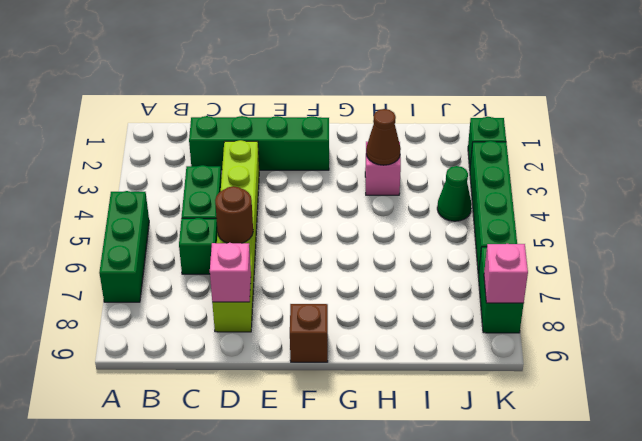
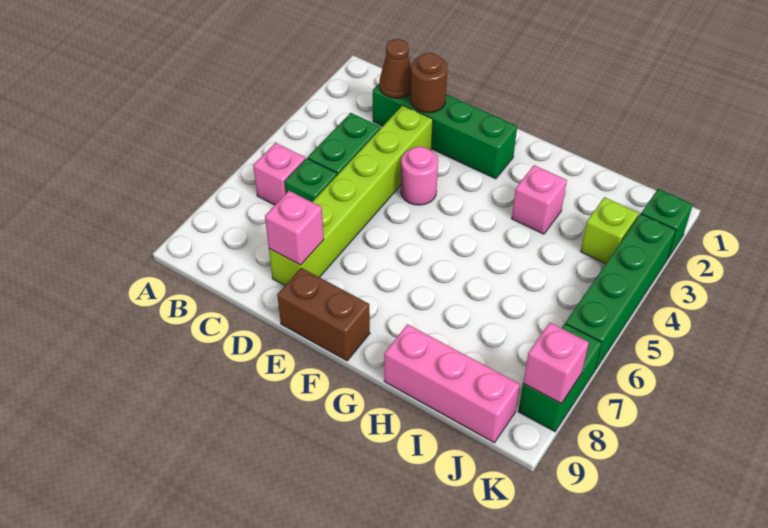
green brick A5:A7 level 1 -> none
none -> pink brick B6 level 1
brown round brick D6 level 2 -> brown round brick D2 level 2
none -> pink round brick E4 level 1
brown brick F9 level 1 -> brown brick E9:F9 level 1
brown cone H3 level 2 -> brown cone C2 level 2
none -> pink brick H9:J9 level 1
none -> lime brick J3 level 1
green cone J4 level 1 -> none

